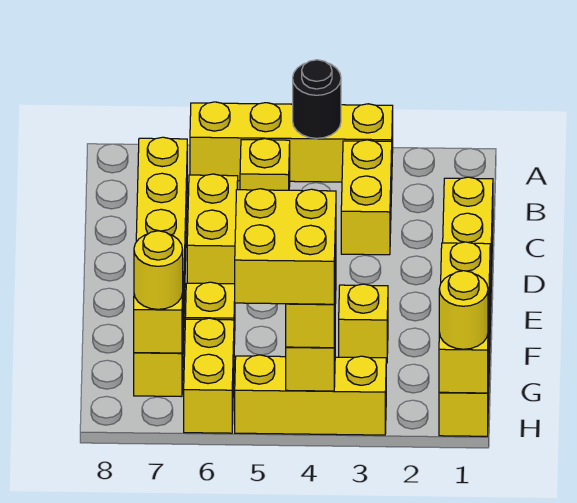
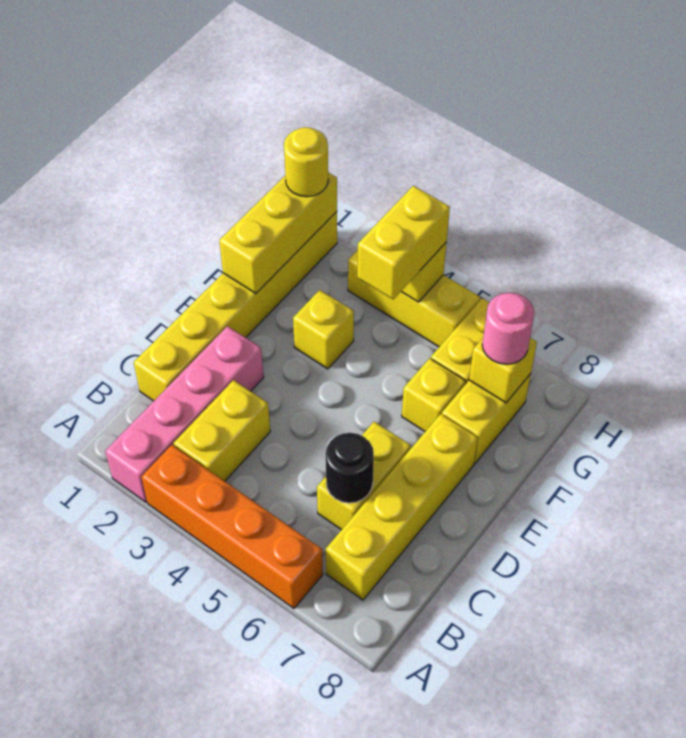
none -> pink brick A2:D2 level 1
yellow brick A3:A6 level 1 -> orange brick A3:A6 level 1
black round brick A4 level 2 -> black round brick C6 level 2
yellow brick B5 level 1 -> none
yellow brick G4:H5 level 4 -> none
yellow round brick G7 level 3 -> pink round brick G7 level 3

